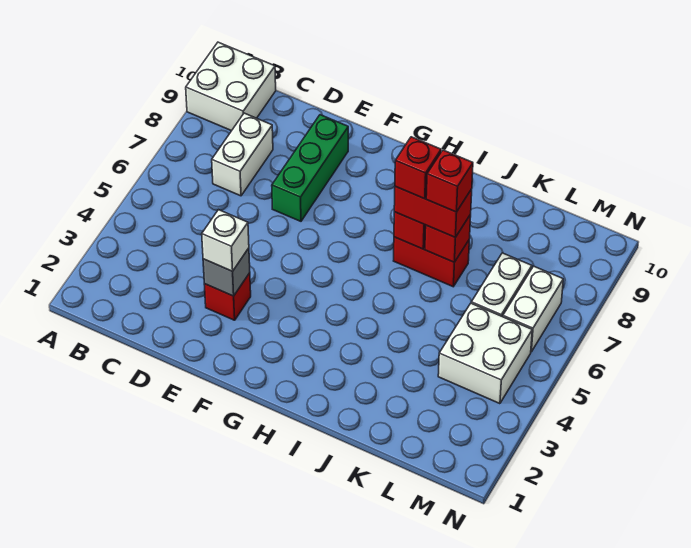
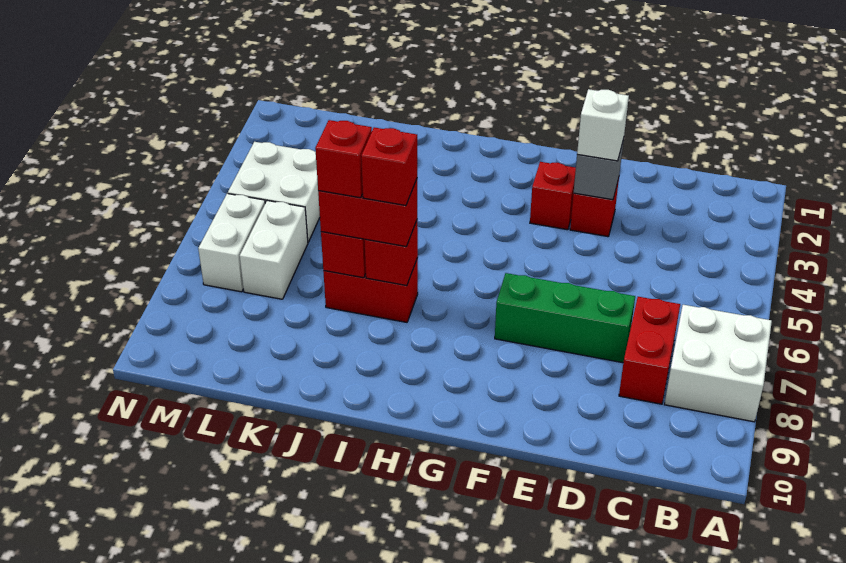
white brick A9:B10 level 1 -> white brick A7:B8 level 1
white brick C7:C8 level 1 -> red brick C7:C8 level 1
green brick E7:E9 level 1 -> green brick D7:F7 level 1
none -> red brick F3 level 1

